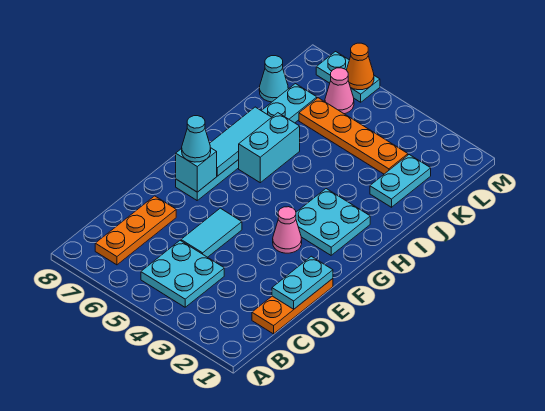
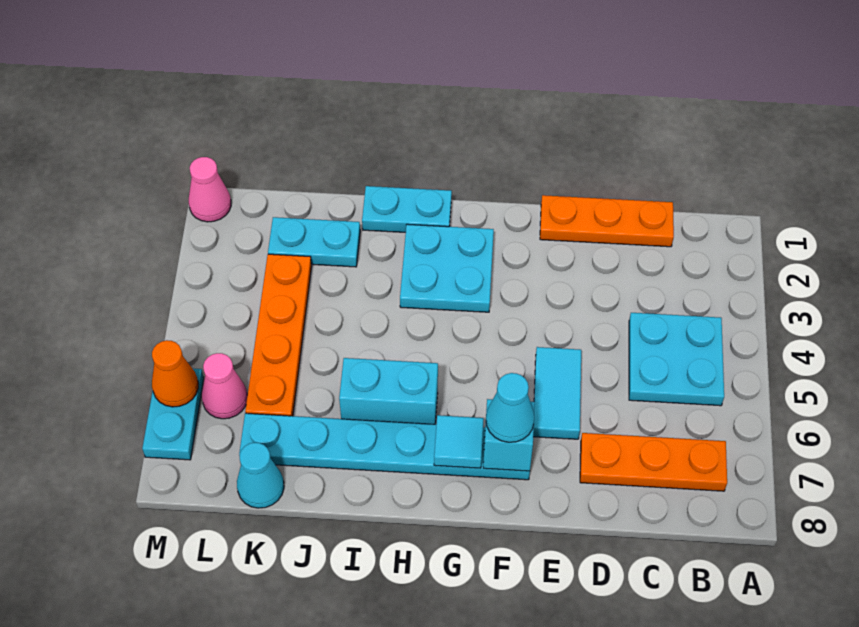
cyan plate D1:E1 level 2 -> cyan plate H1:I1 level 1
cyan tile D5:E5 level 1 -> cyan tile E5:E6 level 1
pink cone F3 level 1 -> pink cone M1 level 1
cyan tile G7:I7 level 2 -> cyan tile G7 level 2

